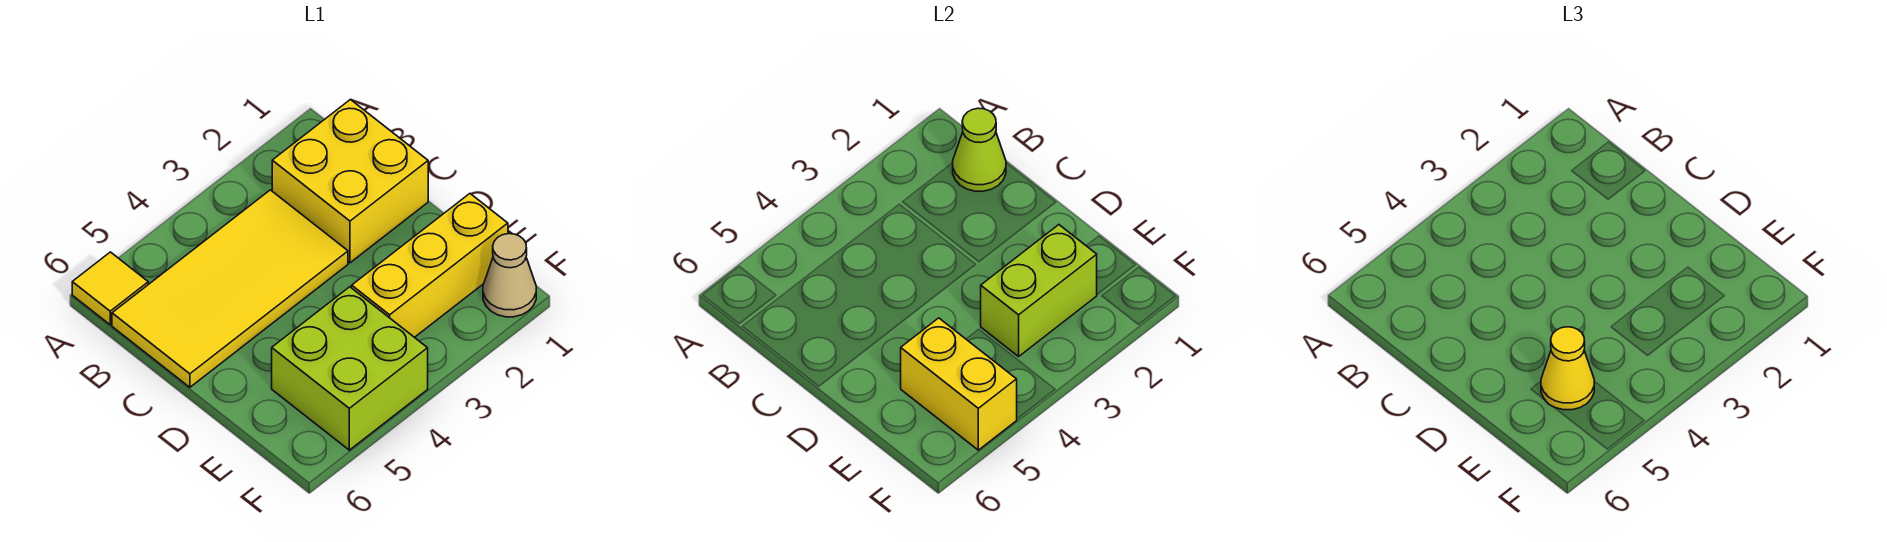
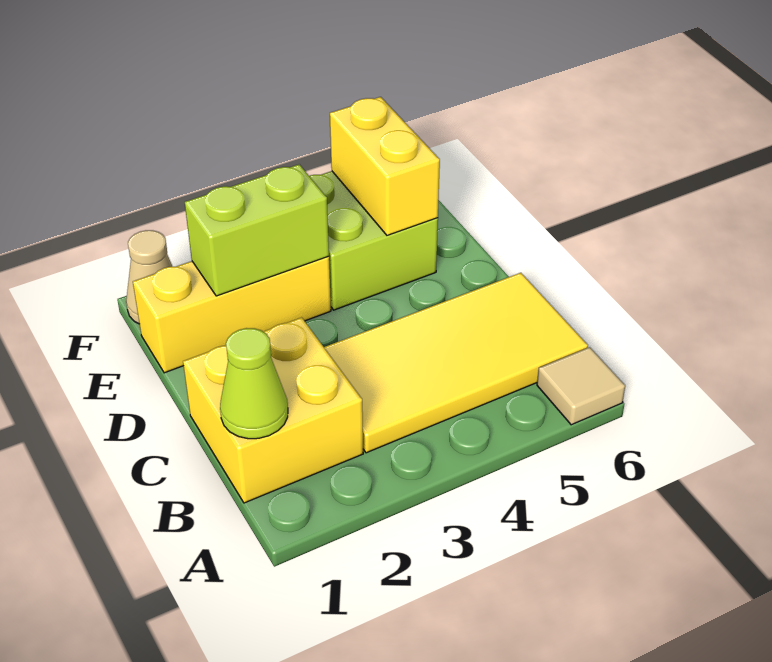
yellow tile A6 level 1 -> tan tile A6 level 1
yellow cone E5 level 3 -> none

